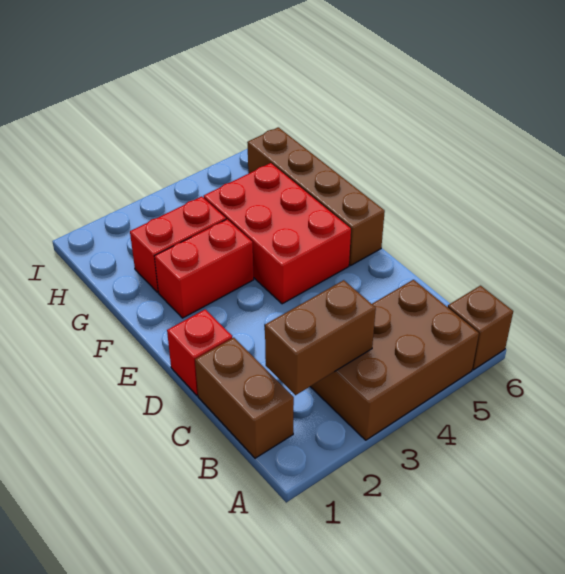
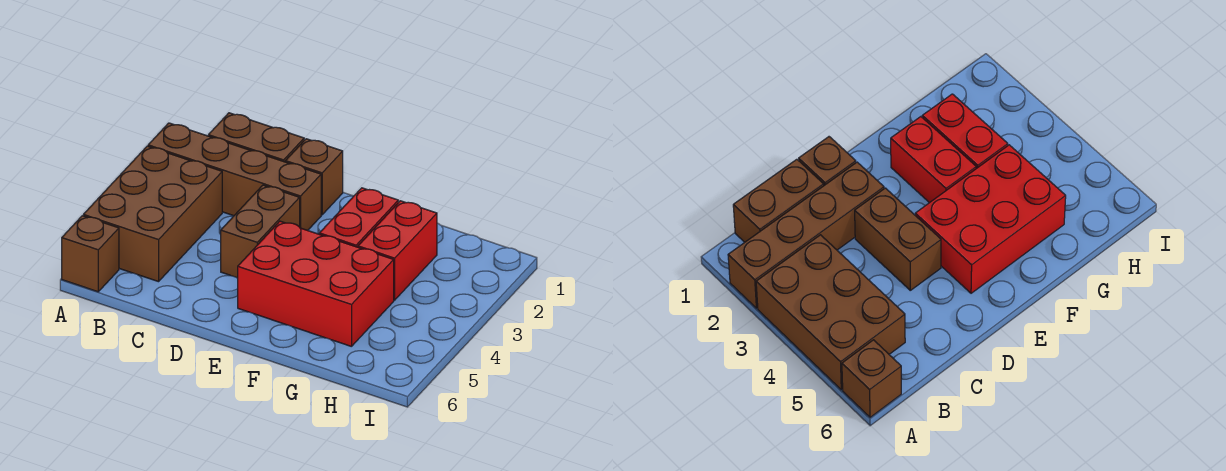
brown brick B2:B3 level 2 -> brown brick D3:D4 level 1
red brick D1 level 1 -> brown brick D1 level 1
brown brick E6:H6 level 1 -> brown brick A2:D2 level 1

